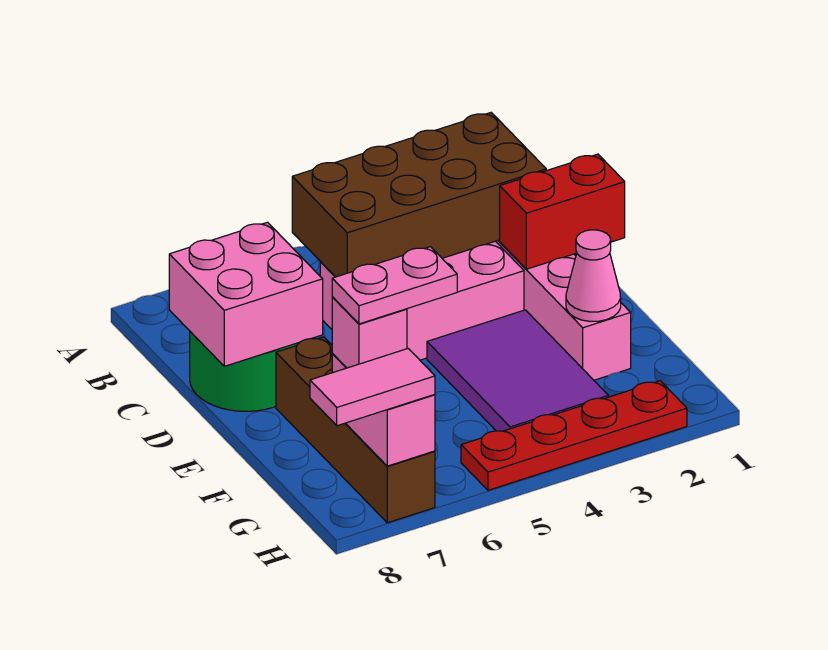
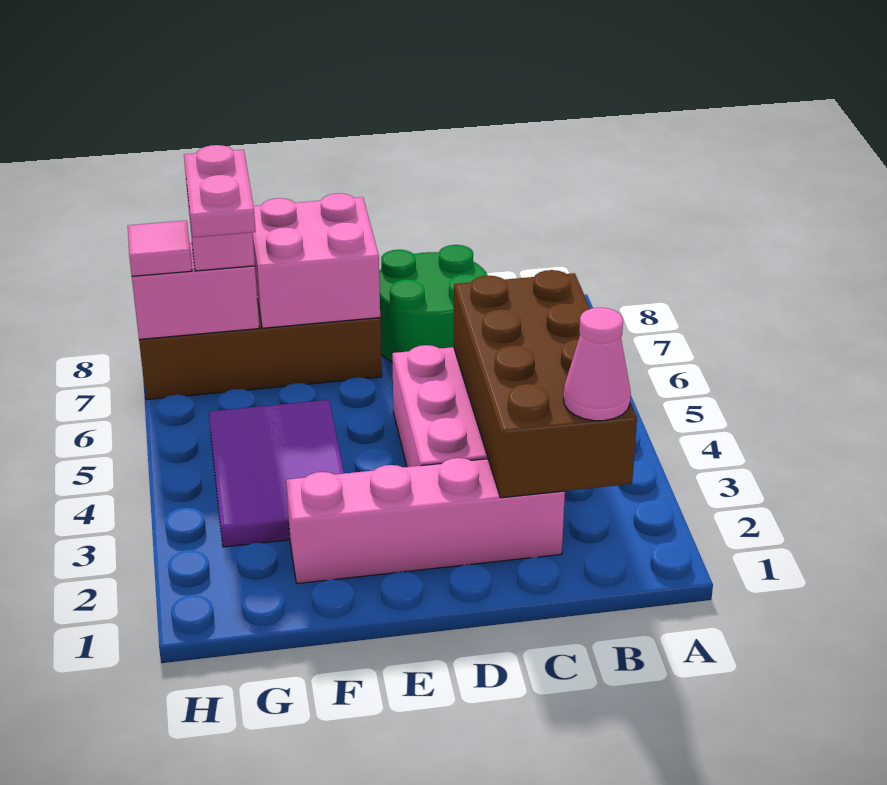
pink brick C7:D8 level 2 -> pink brick E7:F8 level 2
red brick D1:D2 level 2 -> none
purple tile E3:G4 level 1 -> purple tile F3:G5 level 1
pink cone F2 level 2 -> pink cone B2 level 3
red plate H2:H5 level 1 -> none
pink tile H7:H8 level 3 -> pink tile H7 level 3

